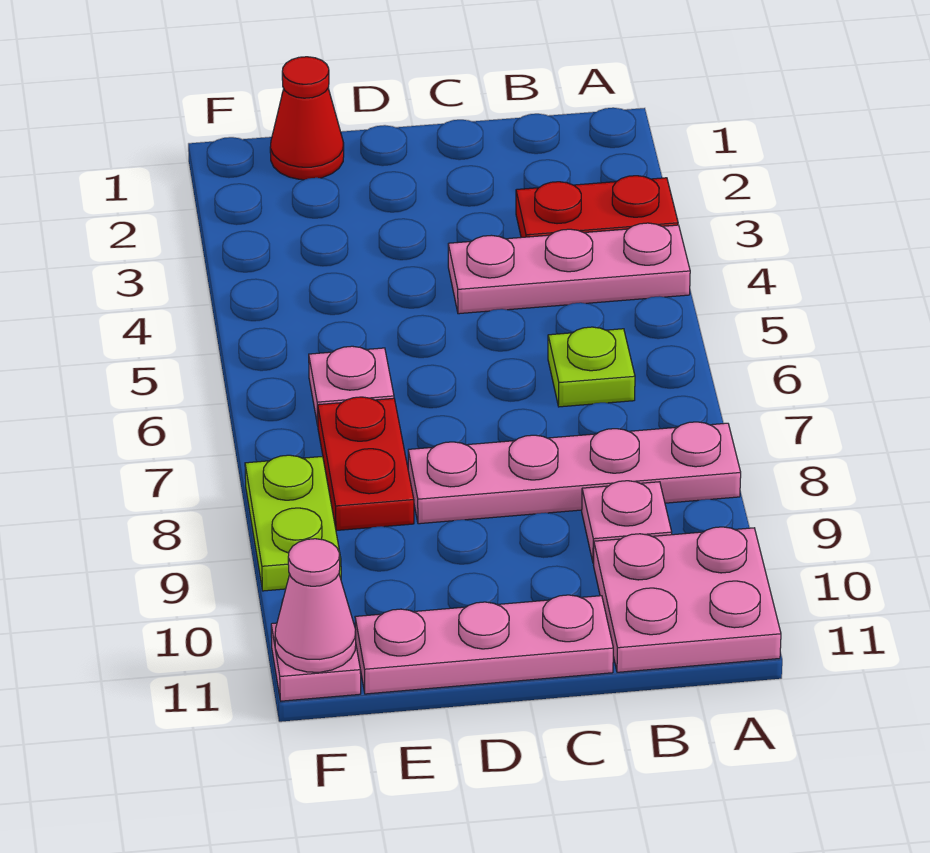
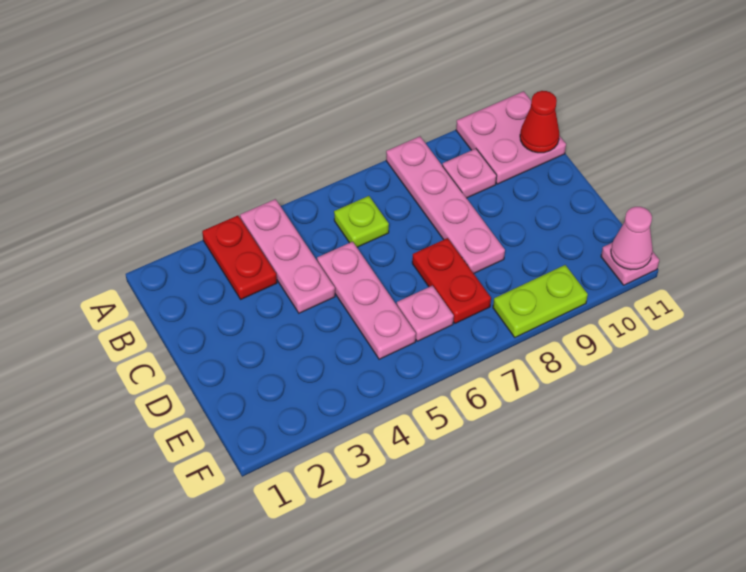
pink plate C11:E11 level 1 -> pink plate C5:E5 level 1
red cone E1 level 1 -> red cone B11 level 2
red plate E7:E8 level 1 -> red plate D7:E7 level 1

